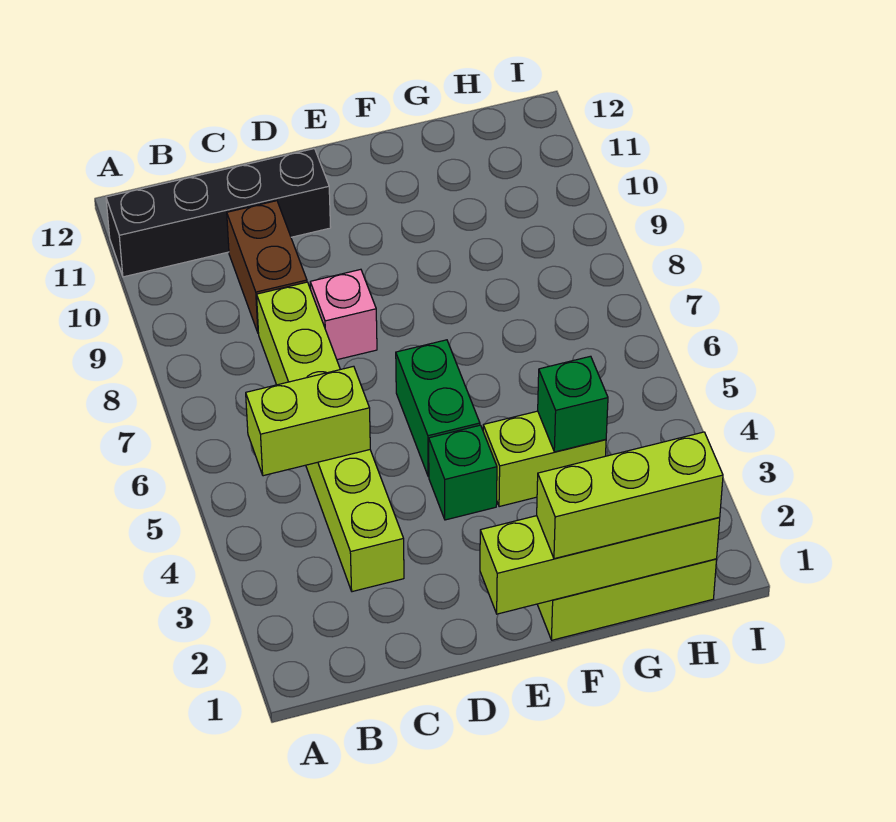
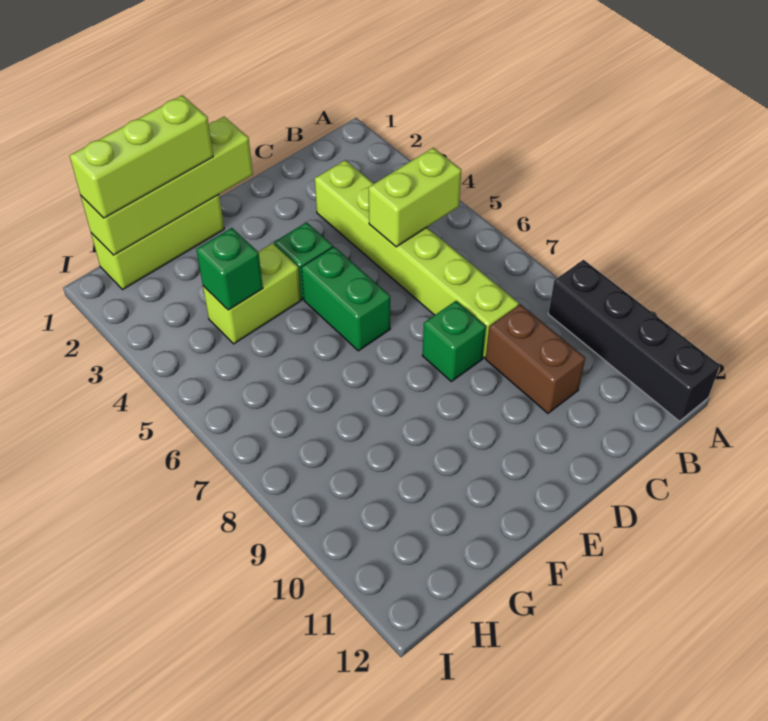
black brick A11:D11 level 1 -> black brick A9:A12 level 1
pink brick D8 level 1 -> green brick D8 level 1

